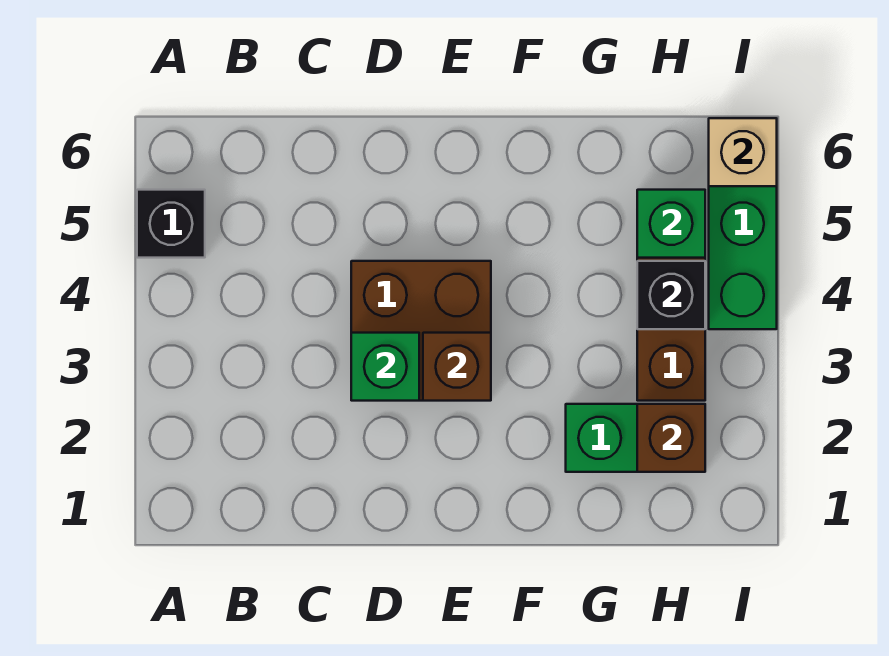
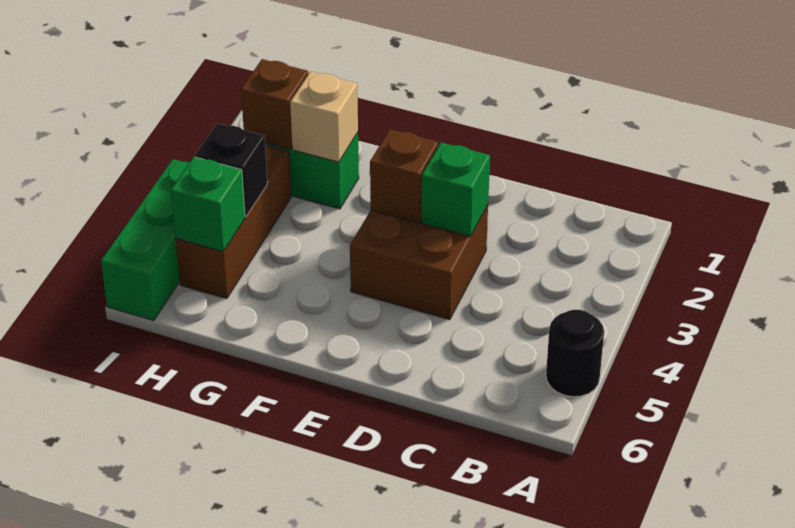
black brick A5 level 1 -> black round brick A5 level 1
tan brick I6 level 2 -> tan brick G2 level 2

